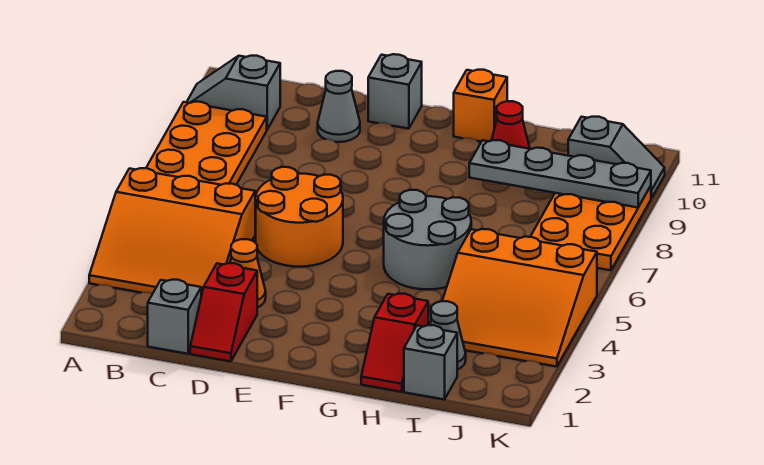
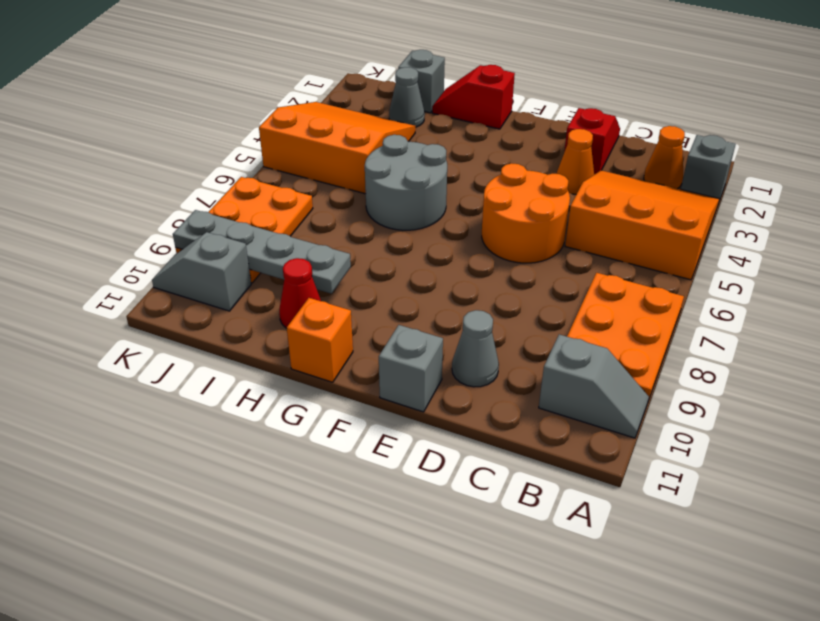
none -> orange cone B2 level 1
grey brick C1 level 1 -> grey brick A2 level 1
red slope H1:H2 level 1 top 2 -> red slope G1:H1 level 1 top G

